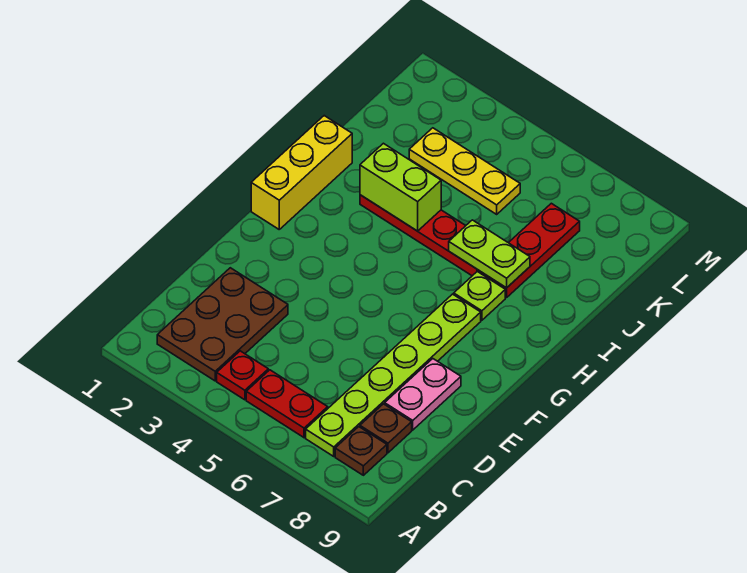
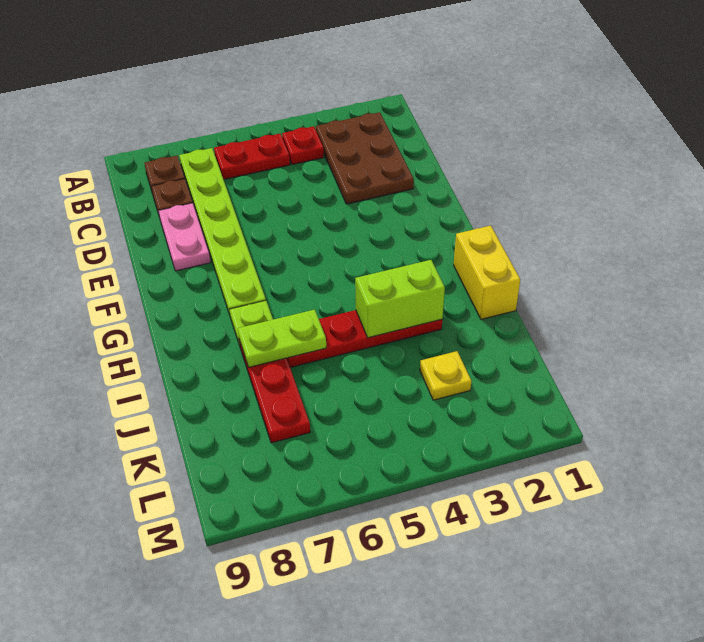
yellow brick G1:I1 level 1 -> yellow brick H1:I1 level 1
yellow plate K3:K5 level 1 -> yellow plate K3 level 1

